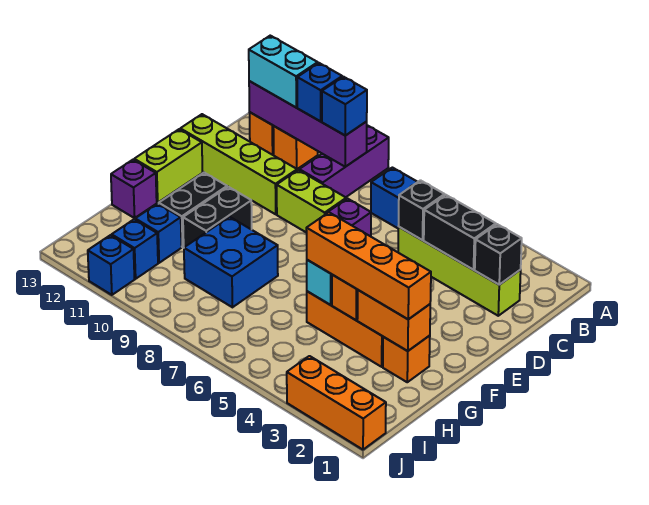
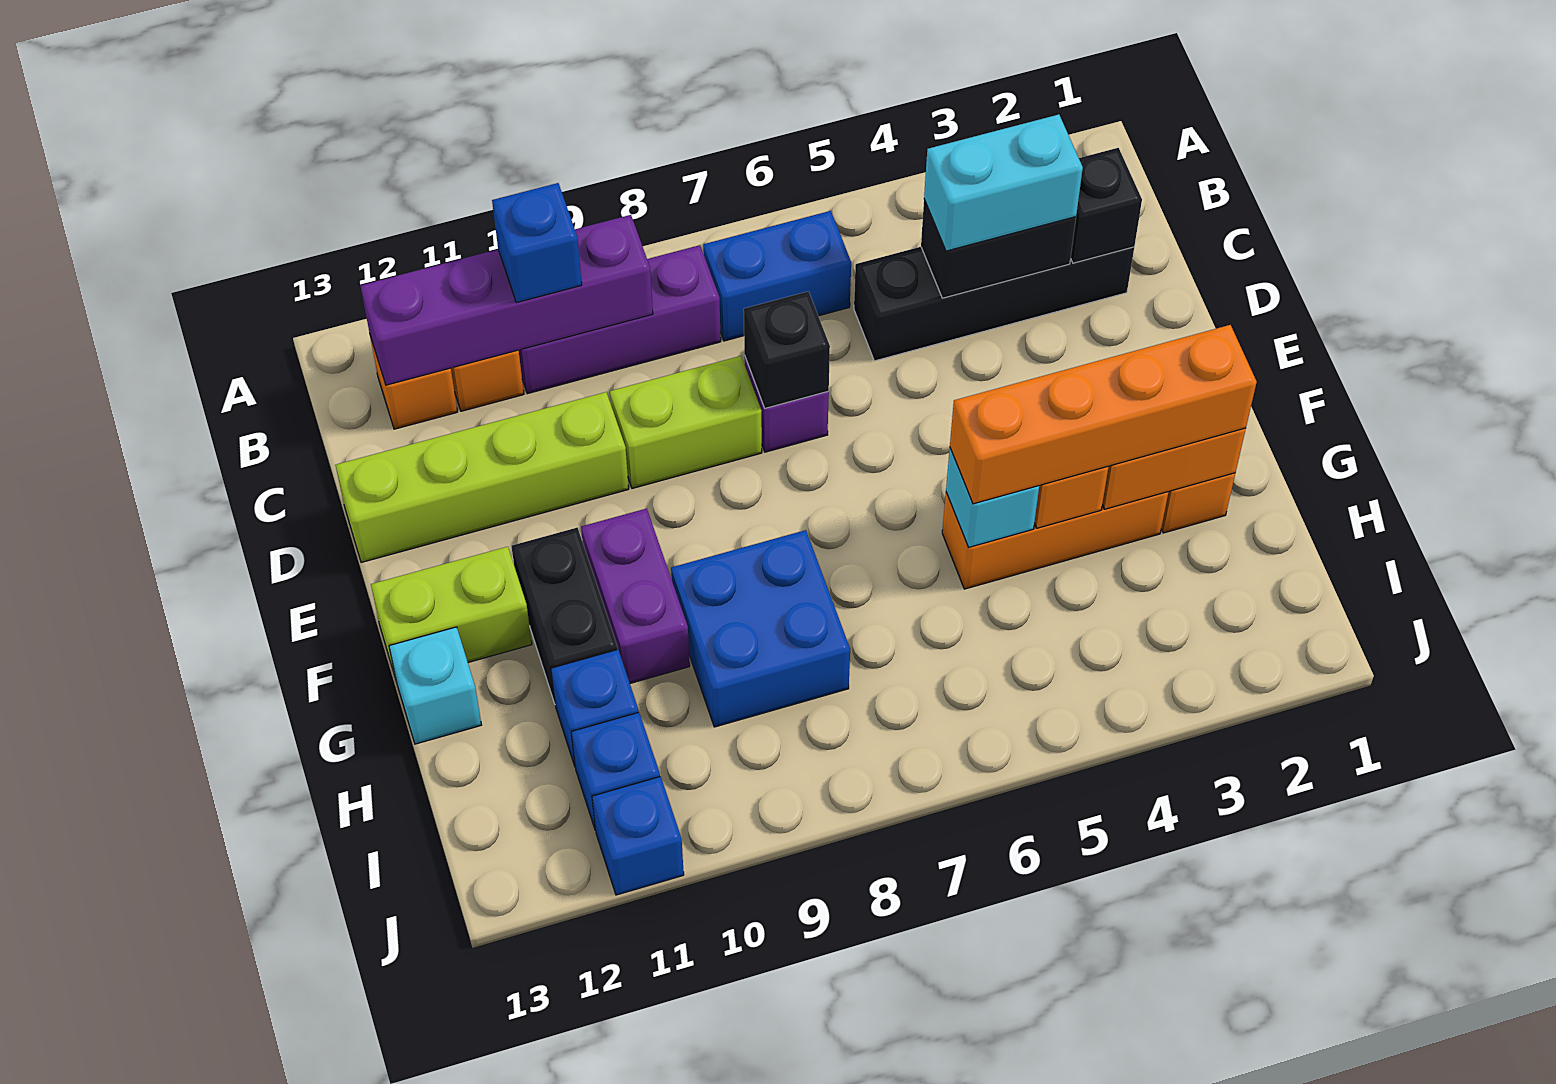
purple brick A9:C9 level 1 -> purple brick B8:B10 level 1
blue brick B9 level 3 -> none
cyan brick B11:B12 level 3 -> cyan brick C3:C4 level 3
lime brick C2:C5 level 1 -> black brick C2:C5 level 1
black brick C5 level 2 -> black brick D7 level 2
lime brick E13:F13 level 1 -> lime brick F12:F13 level 1
black brick F10:G10 level 1 -> purple brick F10:G10 level 1
purple brick G13 level 1 -> cyan brick G13 level 1
orange brick J1:J3 level 1 -> none

